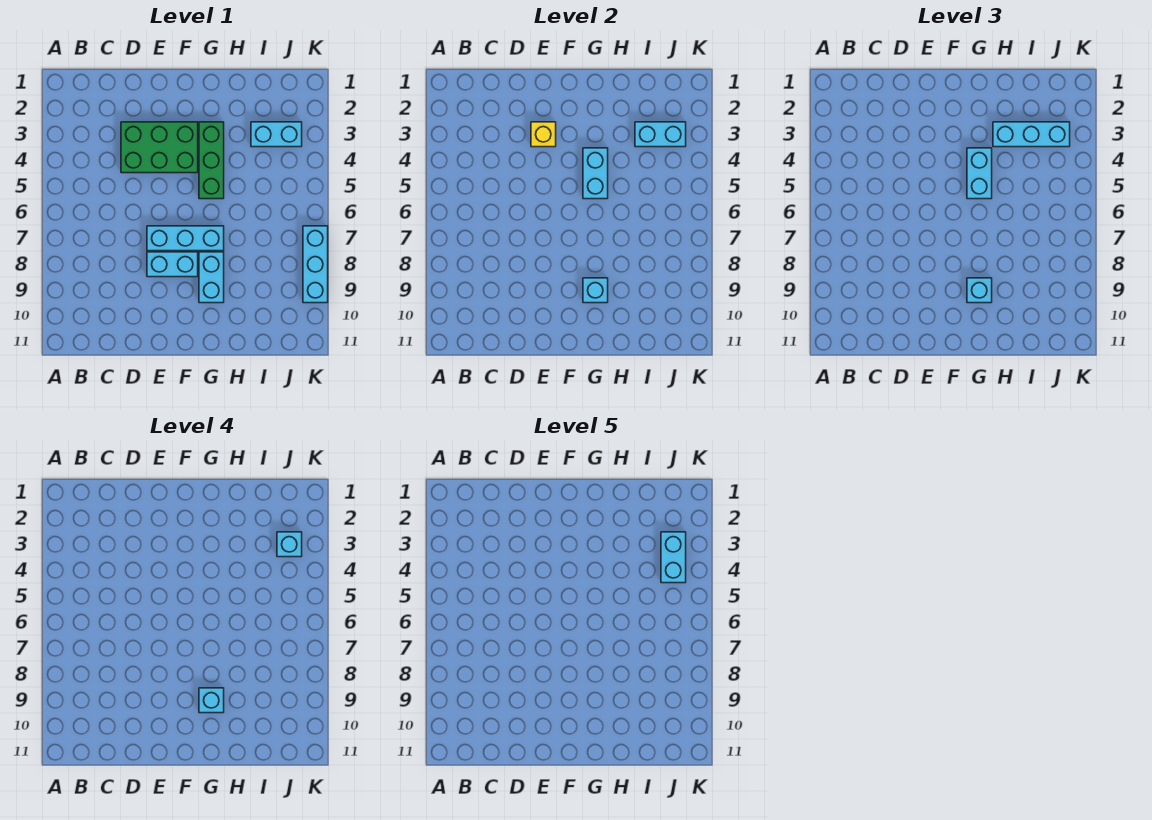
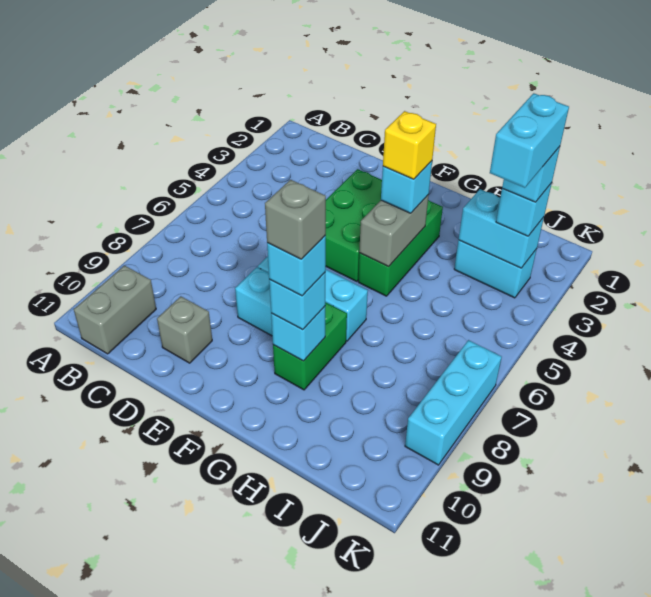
none -> grey brick B10:B11 level 1
green brick D3:F4 level 1 -> green brick E3:F5 level 1
none -> grey brick D10 level 1
yellow brick E3 level 2 -> yellow brick G4 level 4
cyan brick G4:G5 level 2 -> grey brick G4:G5 level 2
cyan brick G4:G5 level 3 -> cyan brick G4 level 3
cyan brick G8:G9 level 1 -> green brick G8:G9 level 1
none -> grey brick G9 level 5
cyan brick H3:J3 level 3 -> cyan brick J3 level 3

